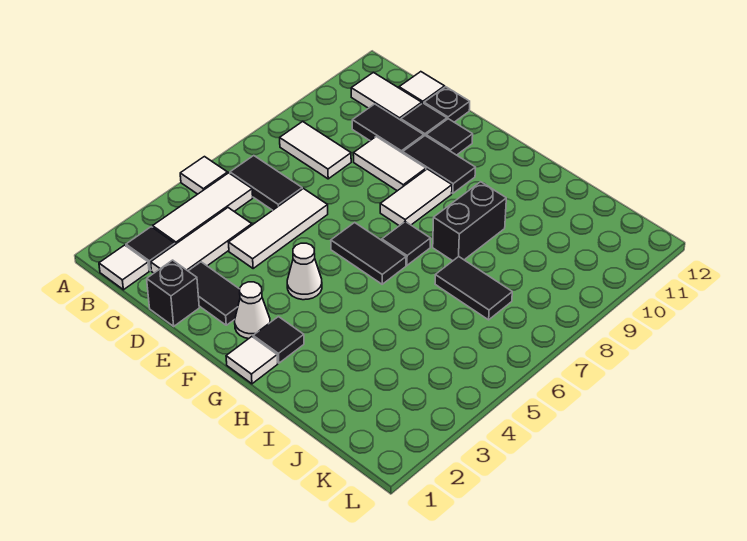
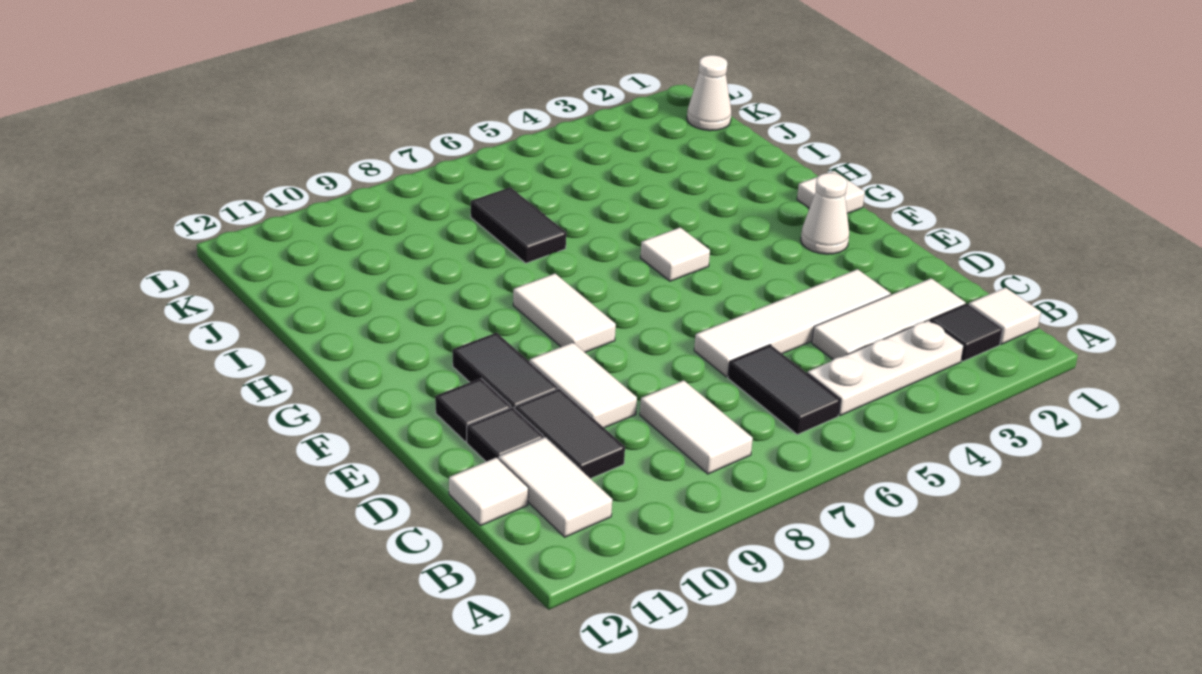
white tile A5 level 1 -> white tile G5 level 1
white tile B3:B5 level 1 -> white plate B3:B5 level 1
black brick D1 level 1 -> none
black tile D2:E2 level 1 -> none
white tile D4:D6 level 1 -> white tile D3:D6 level 1
black plate D12 level 1 -> none
white cone F4 level 1 -> white cone K1 level 1
black tile F6:G6 level 1 -> none
white tile F8:F9 level 1 -> white tile F8:G8 level 1
black tile G2 level 1 -> none
black tile G7 level 1 -> none
black brick H8:H9 level 1 -> none

